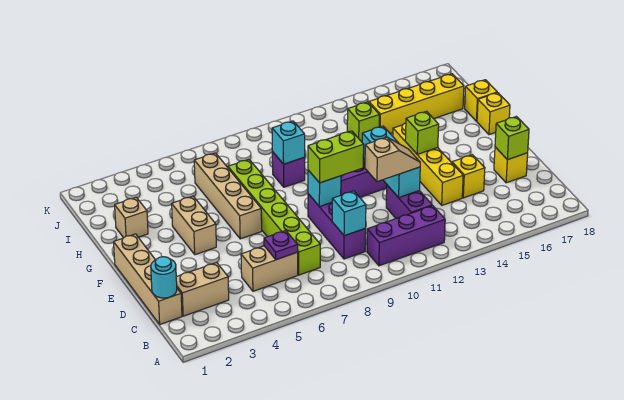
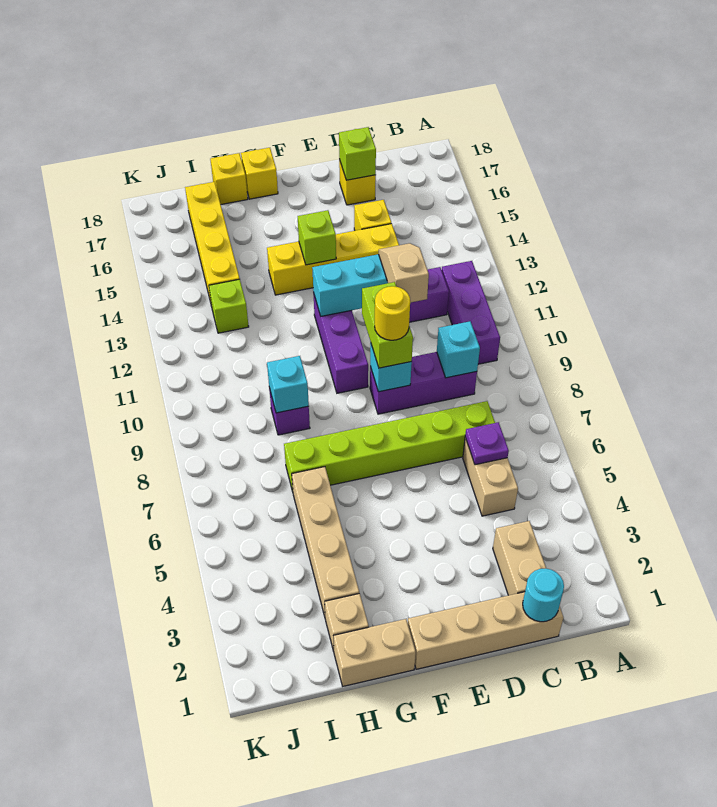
none -> yellow round brick E9 level 4
tan brick F4:G4 level 1 -> tan brick G1:H1 level 1
tan brick F6:I6 level 1 -> tan brick H3:H6 level 1

